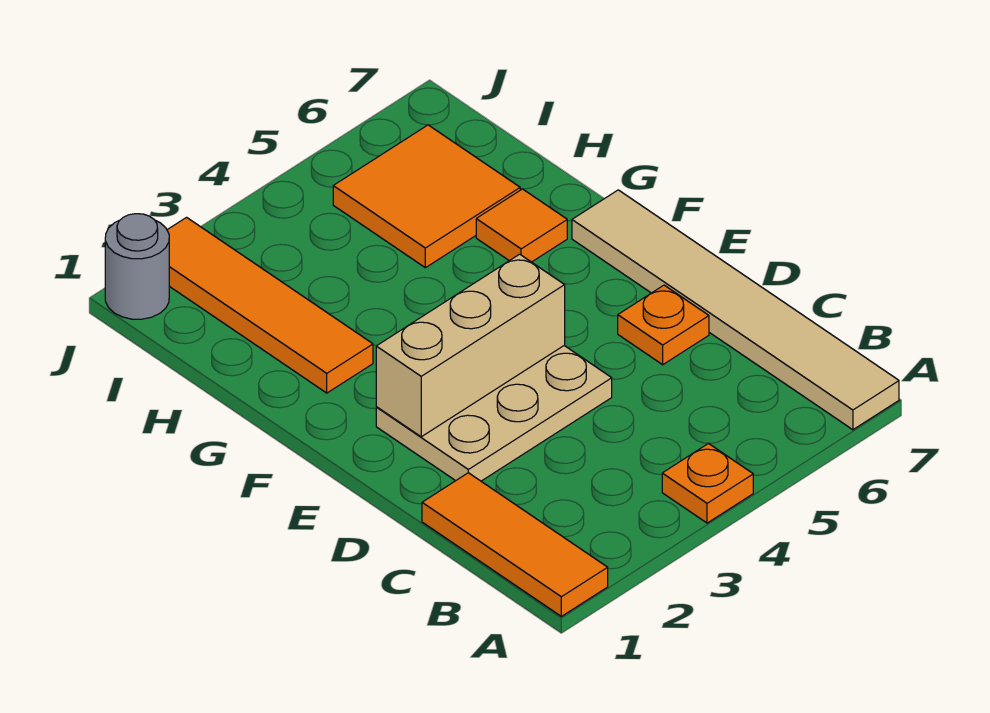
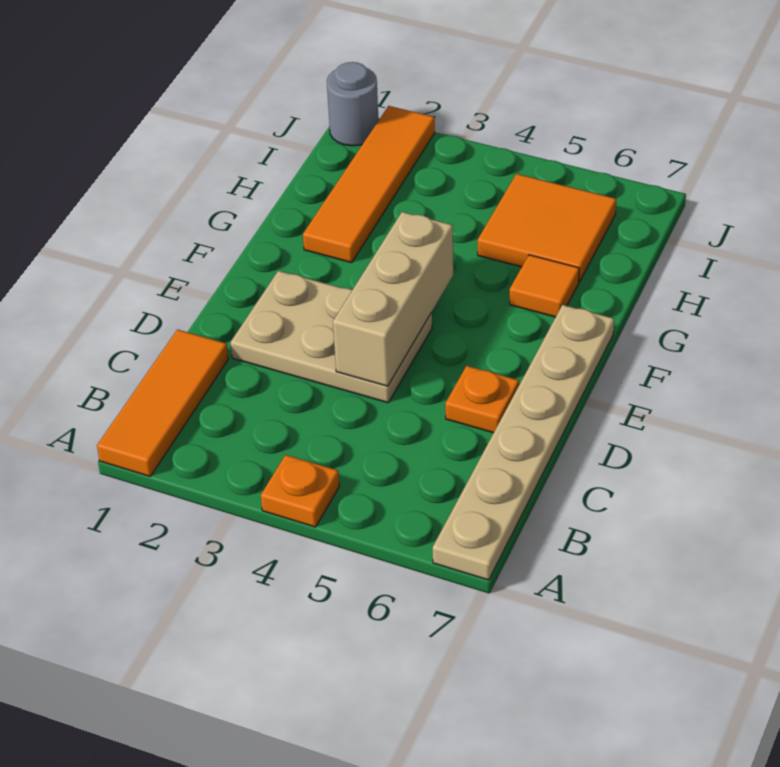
tan tile A7:F7 level 1 -> tan plate A7:F7 level 1
tan brick E2:E4 level 2 -> tan brick D4:F4 level 2

